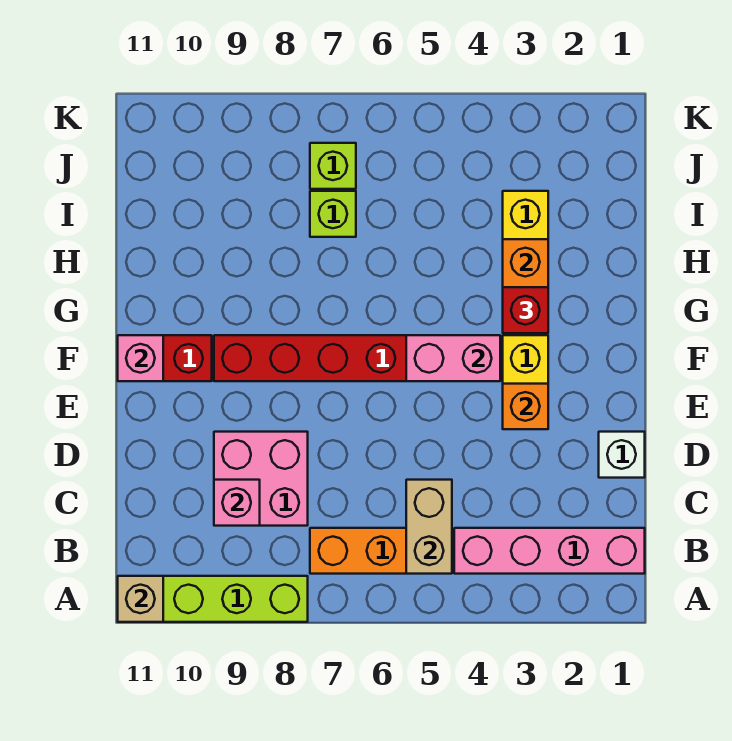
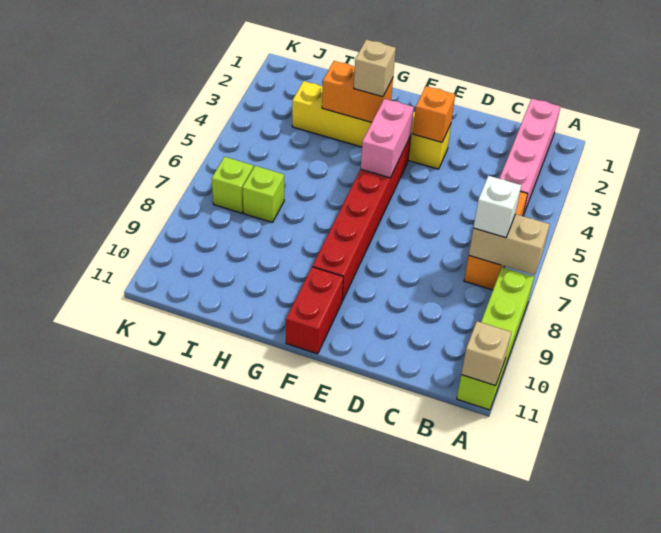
tan brick B5:C5 level 2 -> tan brick A7:B7 level 2
pink brick C8:D9 level 1 -> none
pink brick C9 level 2 -> none
white brick D1 level 1 -> white brick B7 level 3
pink brick F11 level 2 -> none
red brick G3 level 3 -> tan brick G3 level 3

